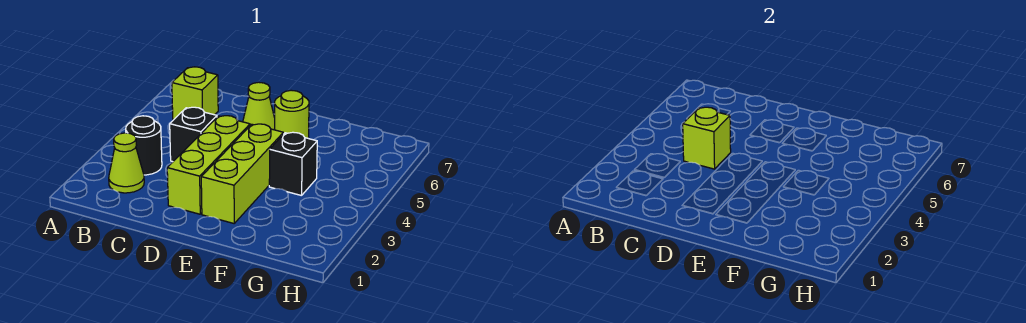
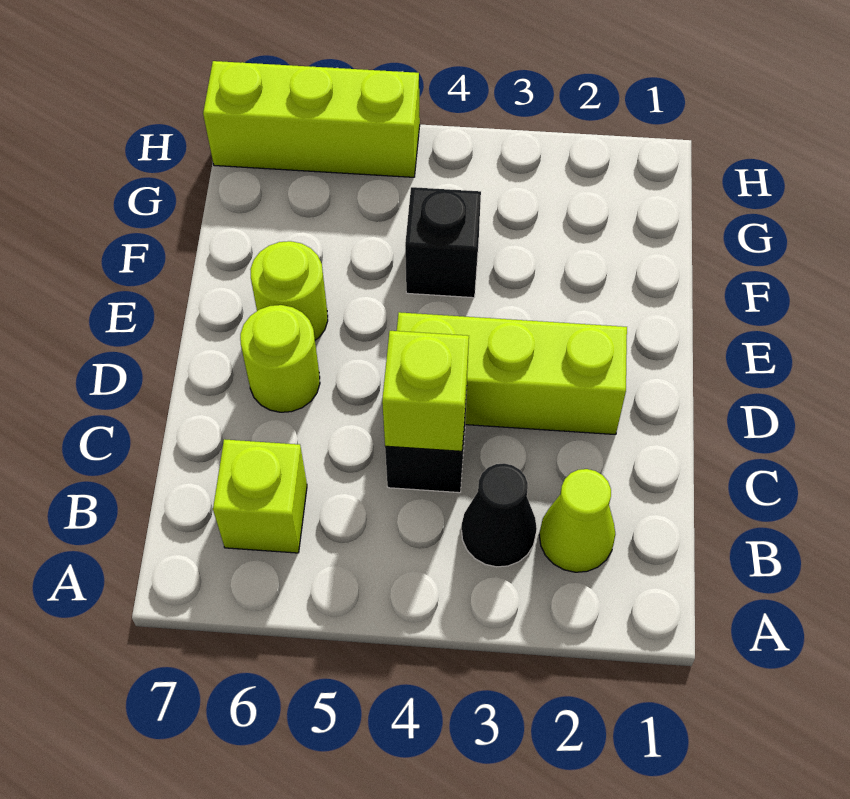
black round brick B3 level 1 -> black cone B3 level 1
lime cone D6 level 1 -> lime round brick D6 level 1
lime brick E2:E4 level 1 -> lime brick H5:H7 level 1

